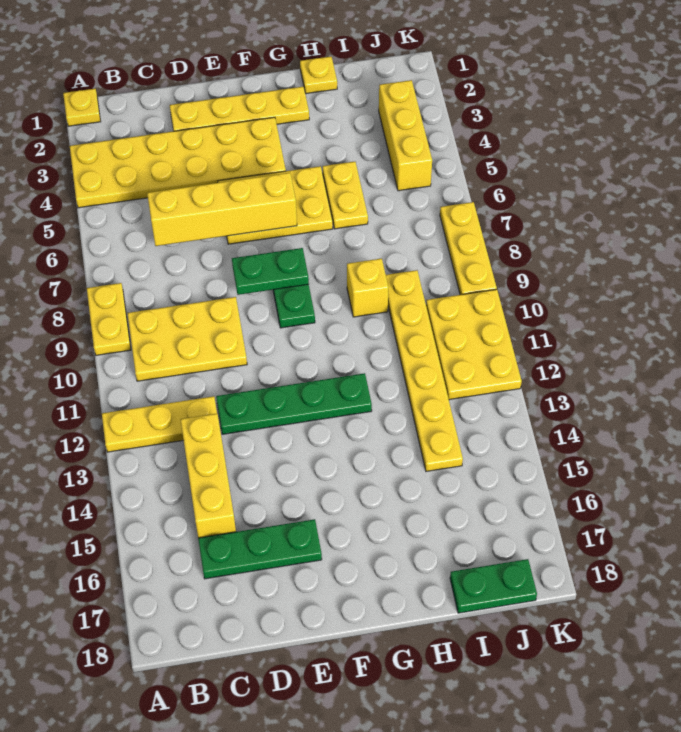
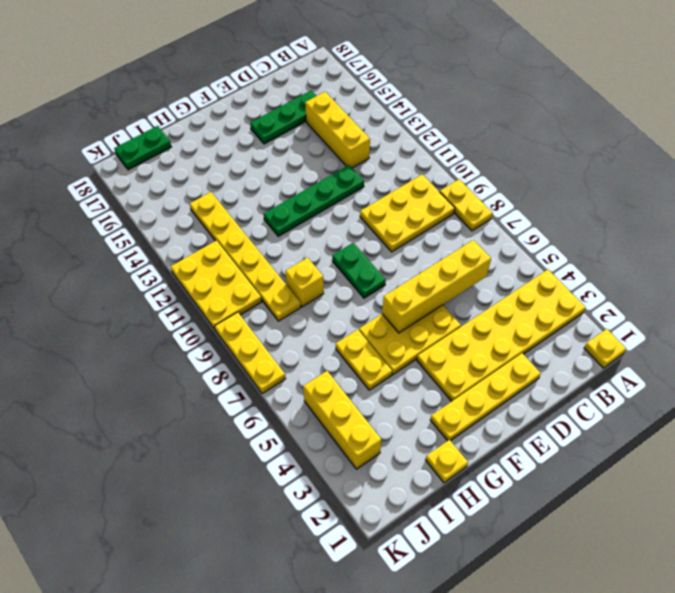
yellow plate A12:C12 level 1 -> none
green plate E8:F8 level 2 -> none

